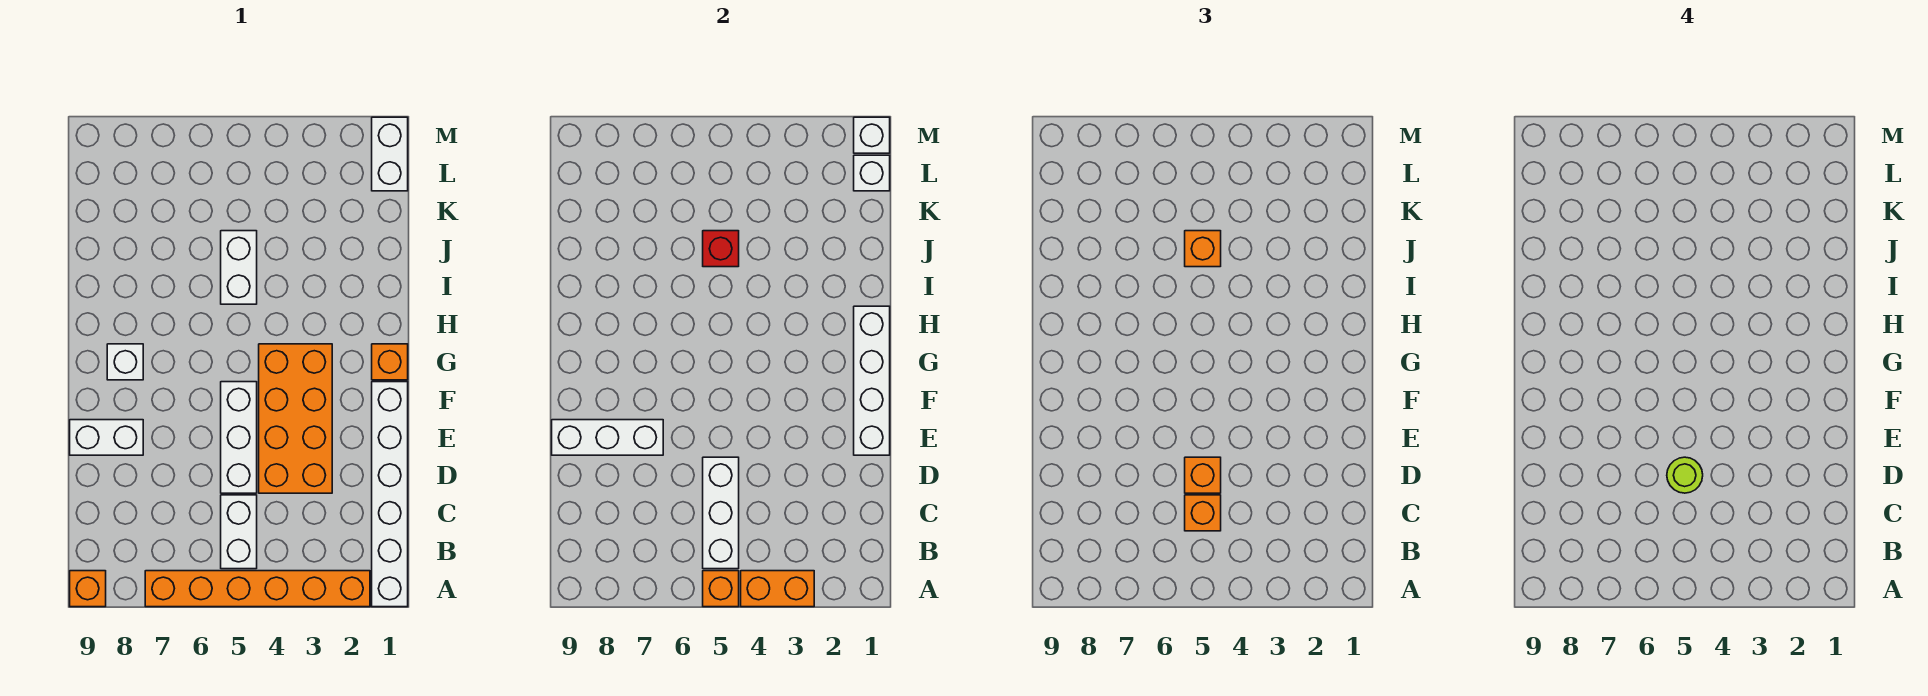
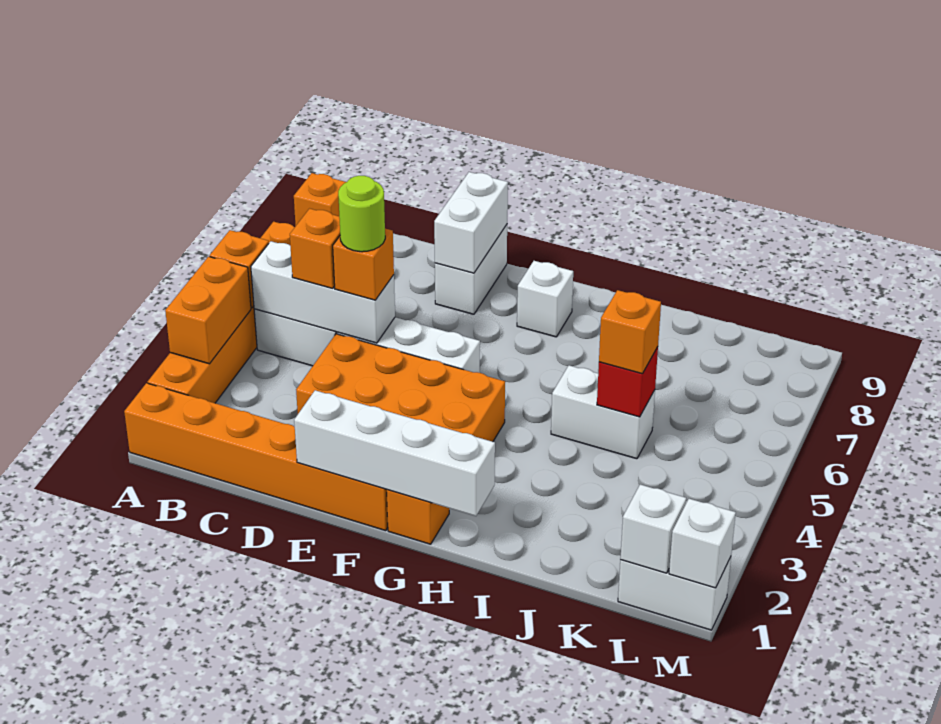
white brick A1:F1 level 1 -> orange brick A1:F1 level 1
white brick E7:E9 level 2 -> white brick E8:E9 level 2

